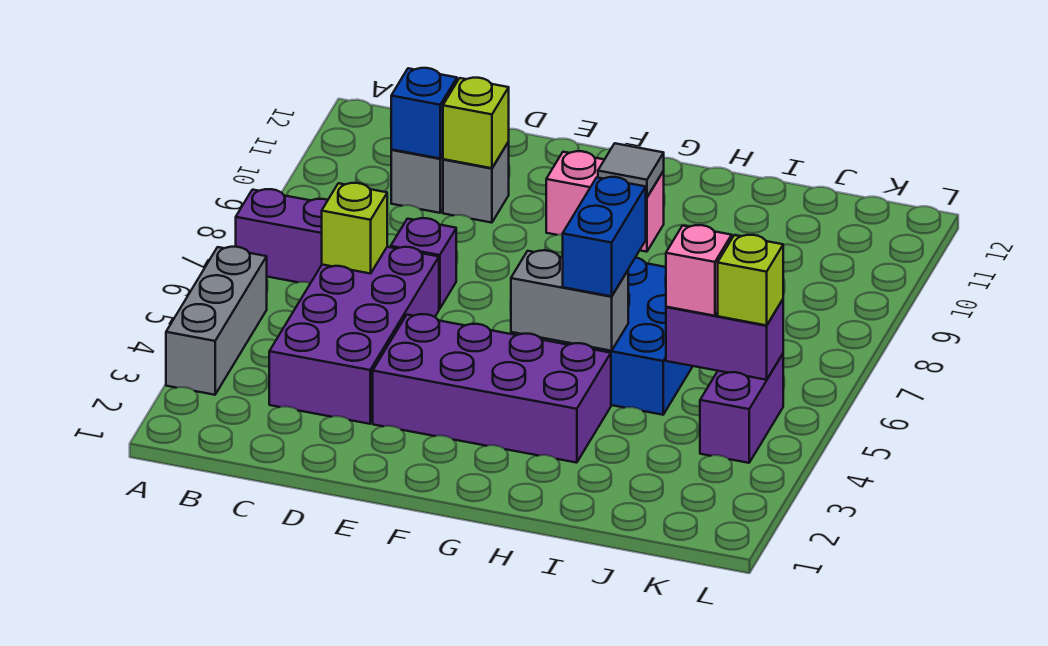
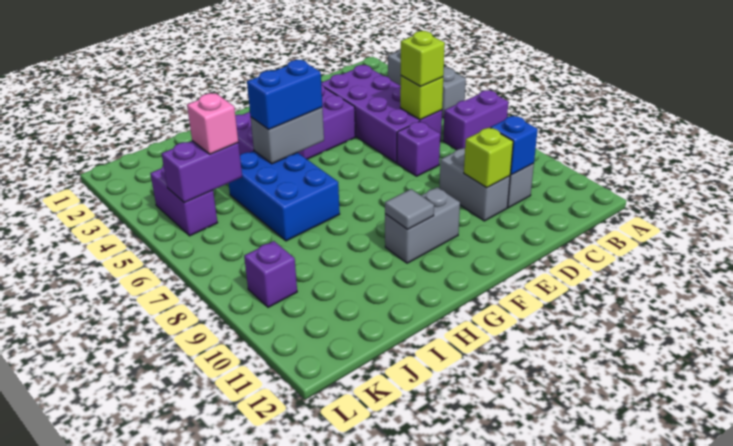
grey brick D10 level 1 -> grey brick D9:D10 level 1
pink brick F10:G10 level 1 -> grey brick F10:G10 level 1
blue brick H5:H6 level 3 -> blue brick G5:H5 level 3
lime brick K5 level 3 -> lime brick C6 level 3
none -> purple brick K9 level 1

